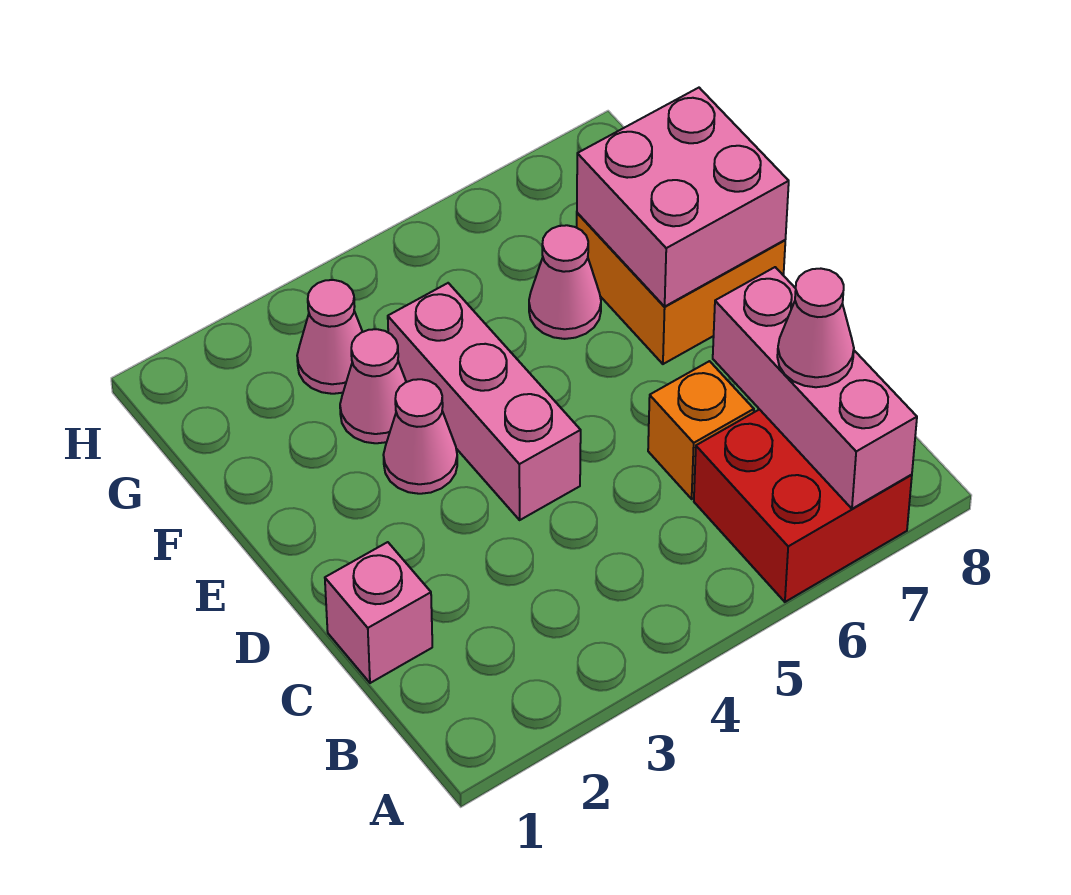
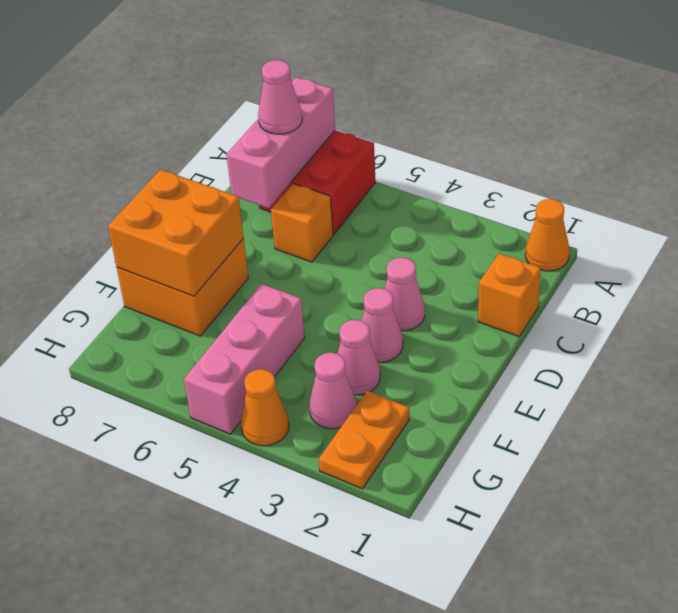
none -> orange cone A1 level 1
pink brick C1 level 1 -> orange brick C1 level 1
pink brick D4:F4 level 1 -> pink brick F5:H5 level 1
pink brick E7:F8 level 2 -> orange brick E7:F8 level 2
pink cone F6 level 1 -> pink cone D3 level 1
none -> orange plate G2:H2 level 1
none -> orange cone H4 level 1

